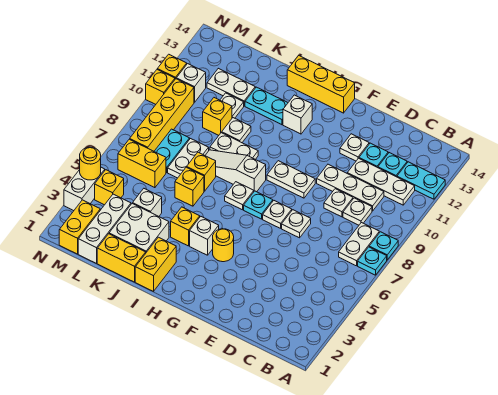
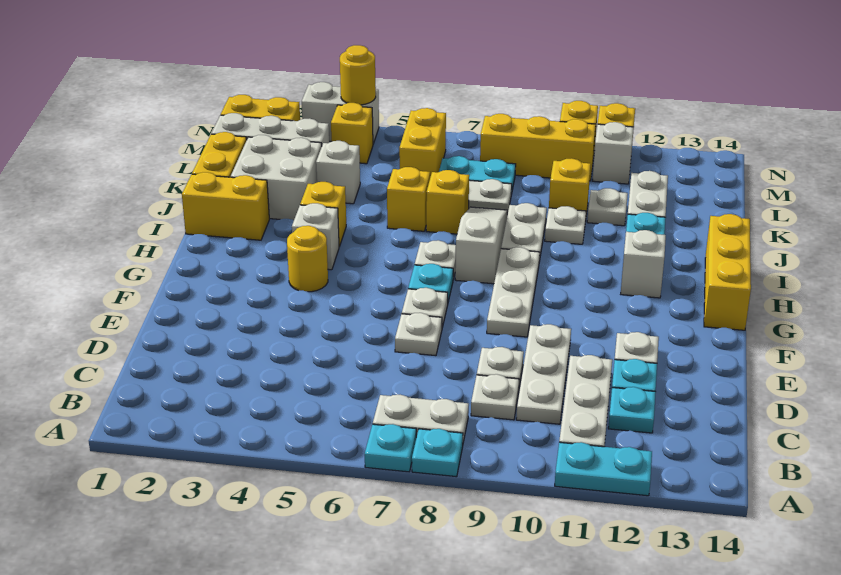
cyan plate A12:B12 level 1 -> cyan plate A11:A12 level 1
white plate F9:G9 level 1 -> white plate F9:H9 level 1
yellow brick M7:M10 level 1 -> yellow brick M8:M10 level 1

